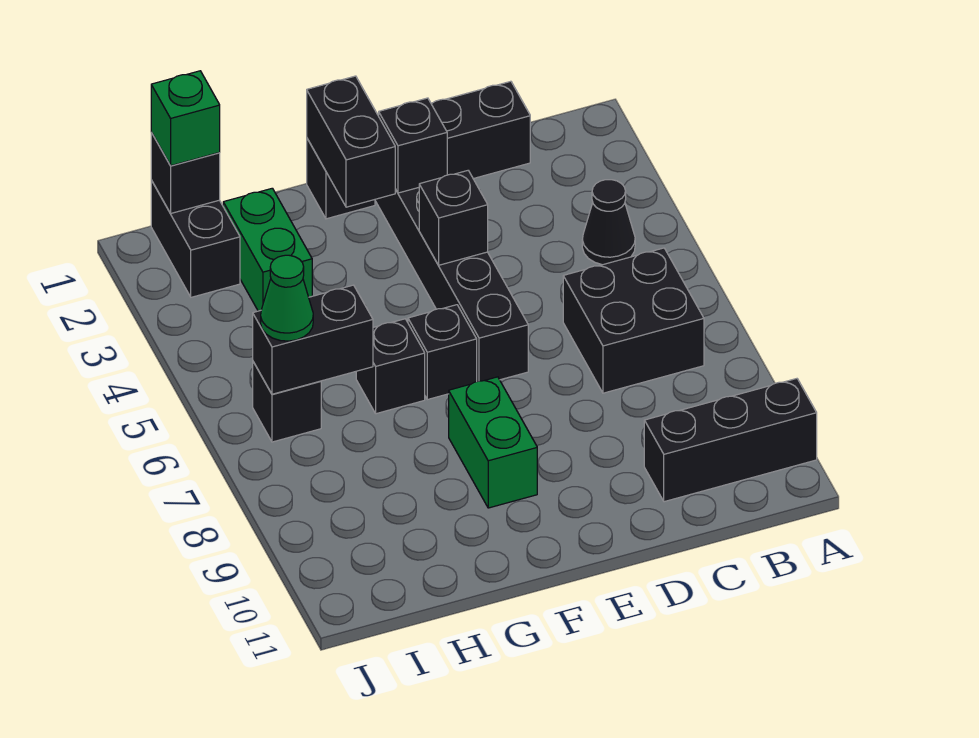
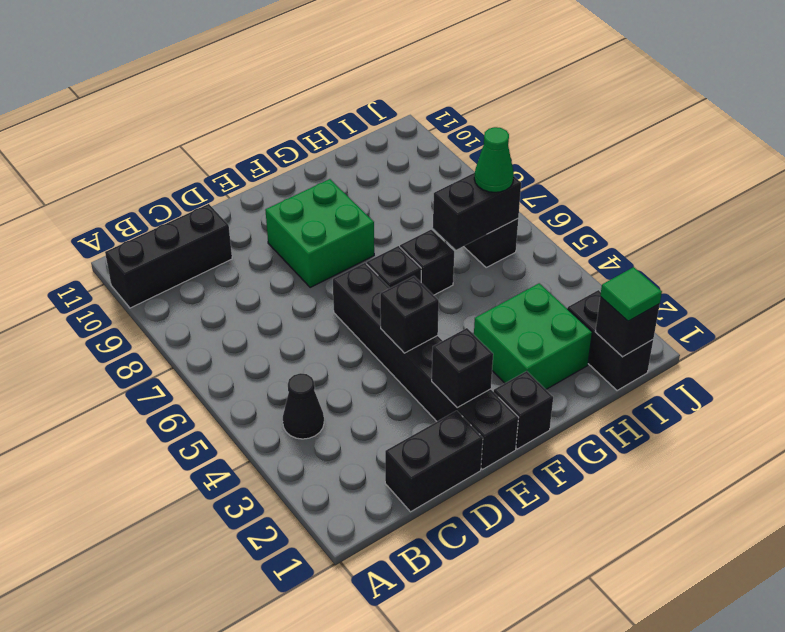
black brick B6:C7 level 1 -> none
black brick F1:F2 level 2 -> none
green brick F8:F9 level 1 -> green brick E8:F9 level 1
green brick H2:H3 level 1 -> green brick G2:H3 level 1
green brick I1 level 3 -> green tile I1 level 3

